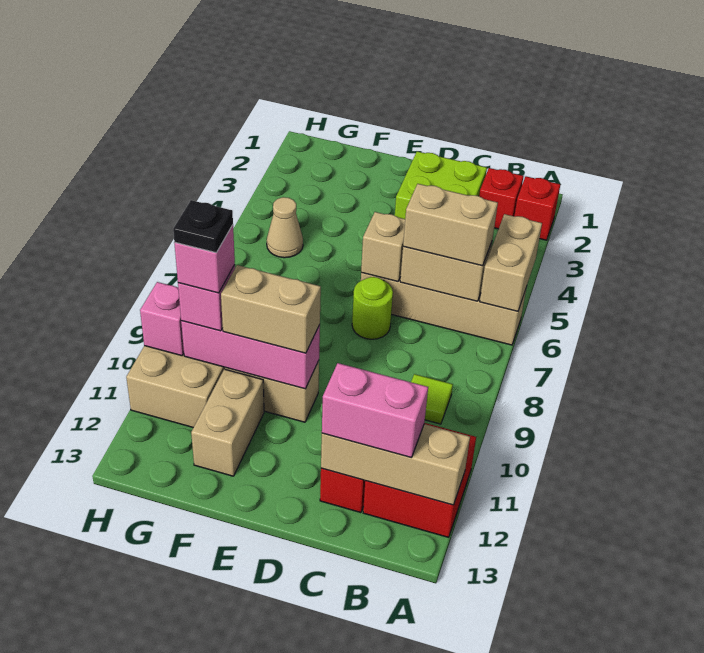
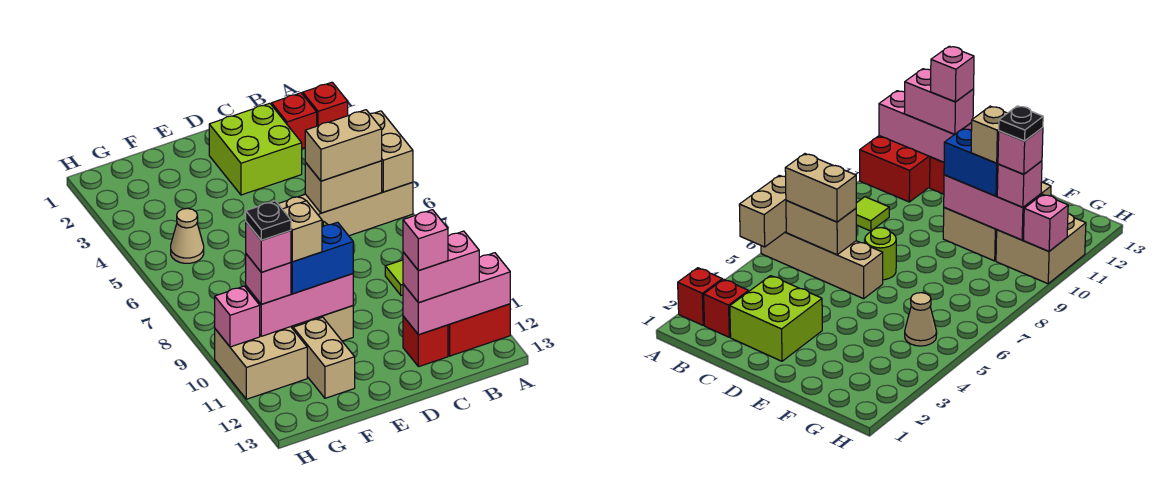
tan brick A12:C12 level 2 -> pink brick A12:C12 level 2
none -> pink brick C12 level 4
tan brick D6 level 2 -> tan brick F10 level 4
tan brick E10:F10 level 3 -> blue brick E10:F10 level 3

